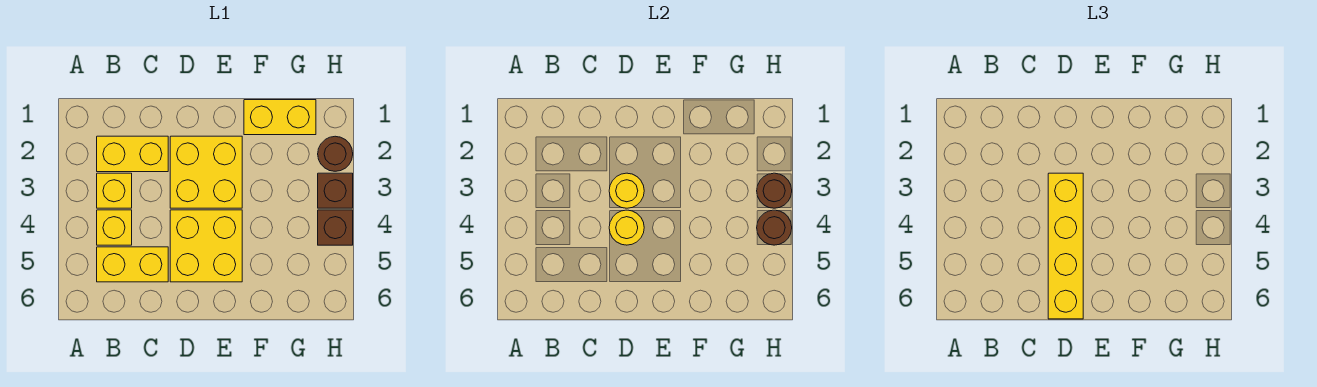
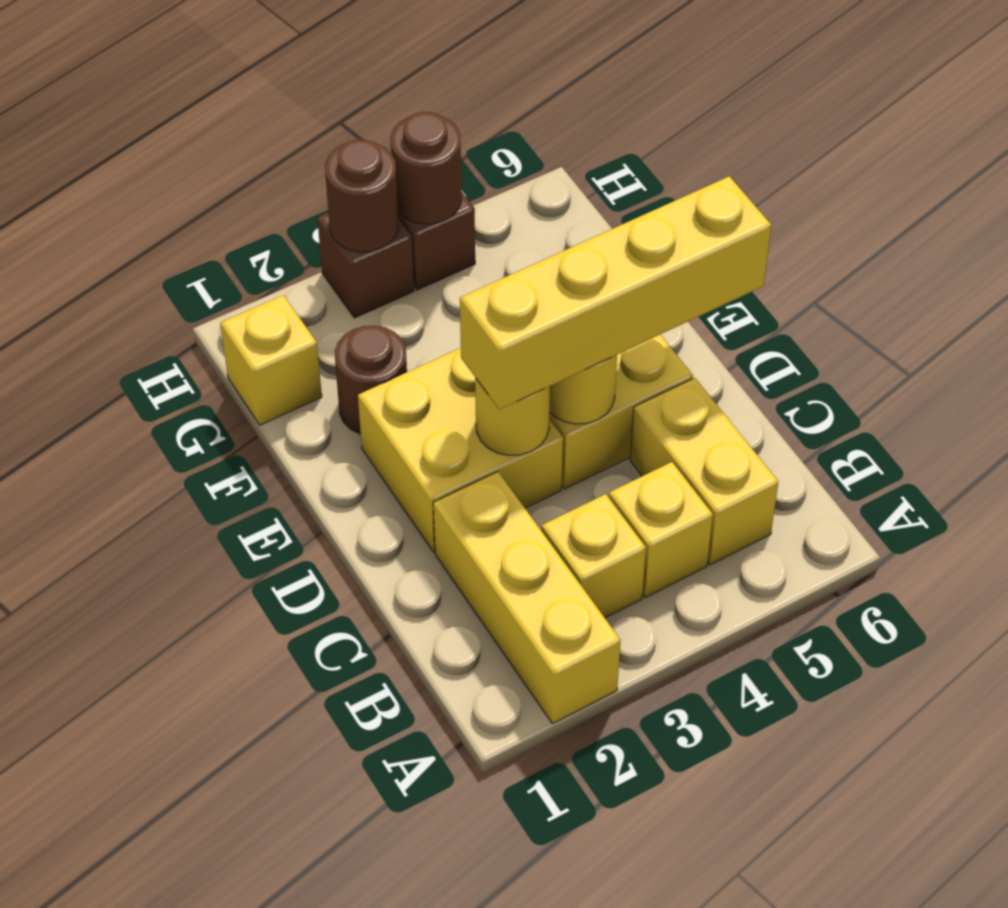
yellow brick B2:C2 level 1 -> yellow brick A2:C2 level 1
yellow brick F1:G1 level 1 -> yellow brick G1 level 1
brown round brick H2 level 1 -> brown round brick F2 level 1

